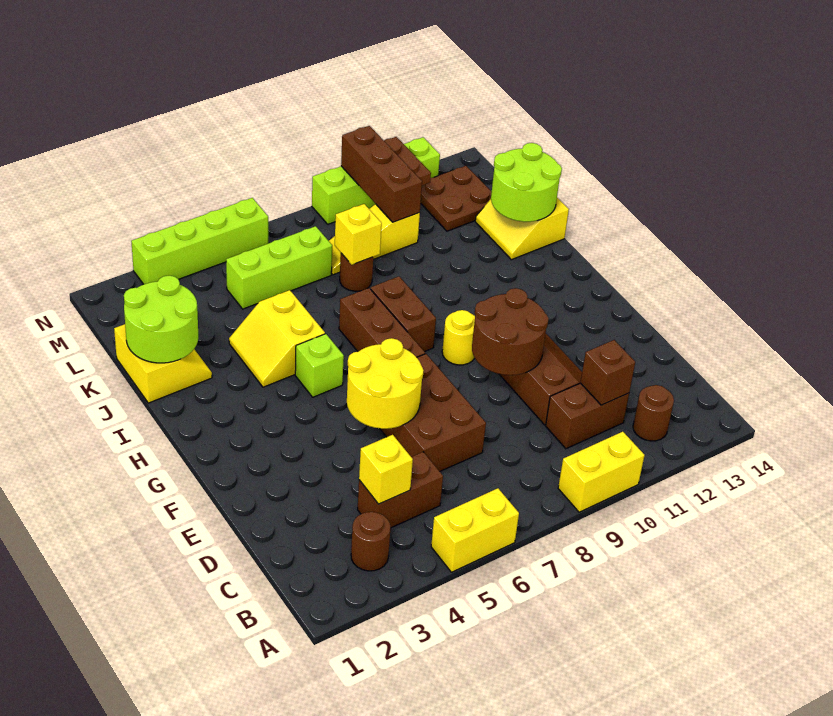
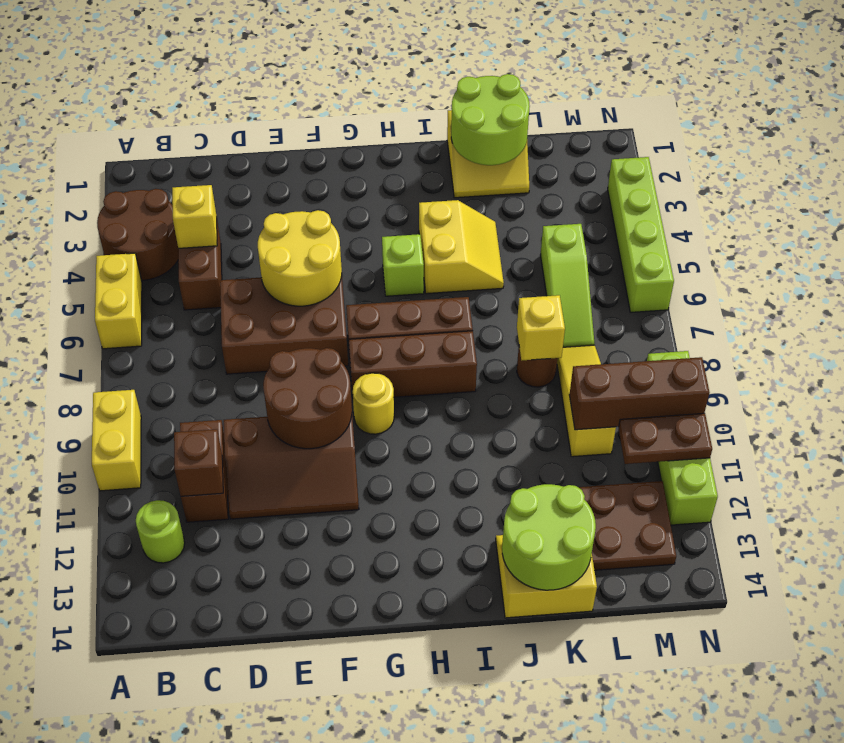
brown round brick B3 level 1 -> brown round brick A3:B4 level 1
brown round brick B12 level 1 -> lime round brick B12 level 1
brown brick H8:I8 level 1 -> brown brick G8:I8 level 1
yellow slope I4:J5 level 1 top 5 -> yellow slope I4:J5 level 1 top I
lime brick L5:L7 level 1 -> lime slope L5:L7 level 1 top 5

